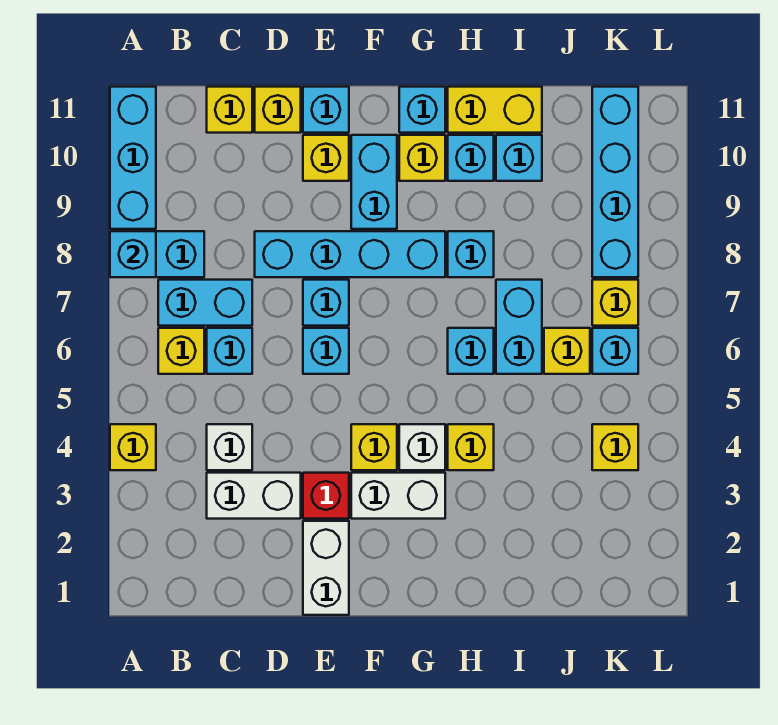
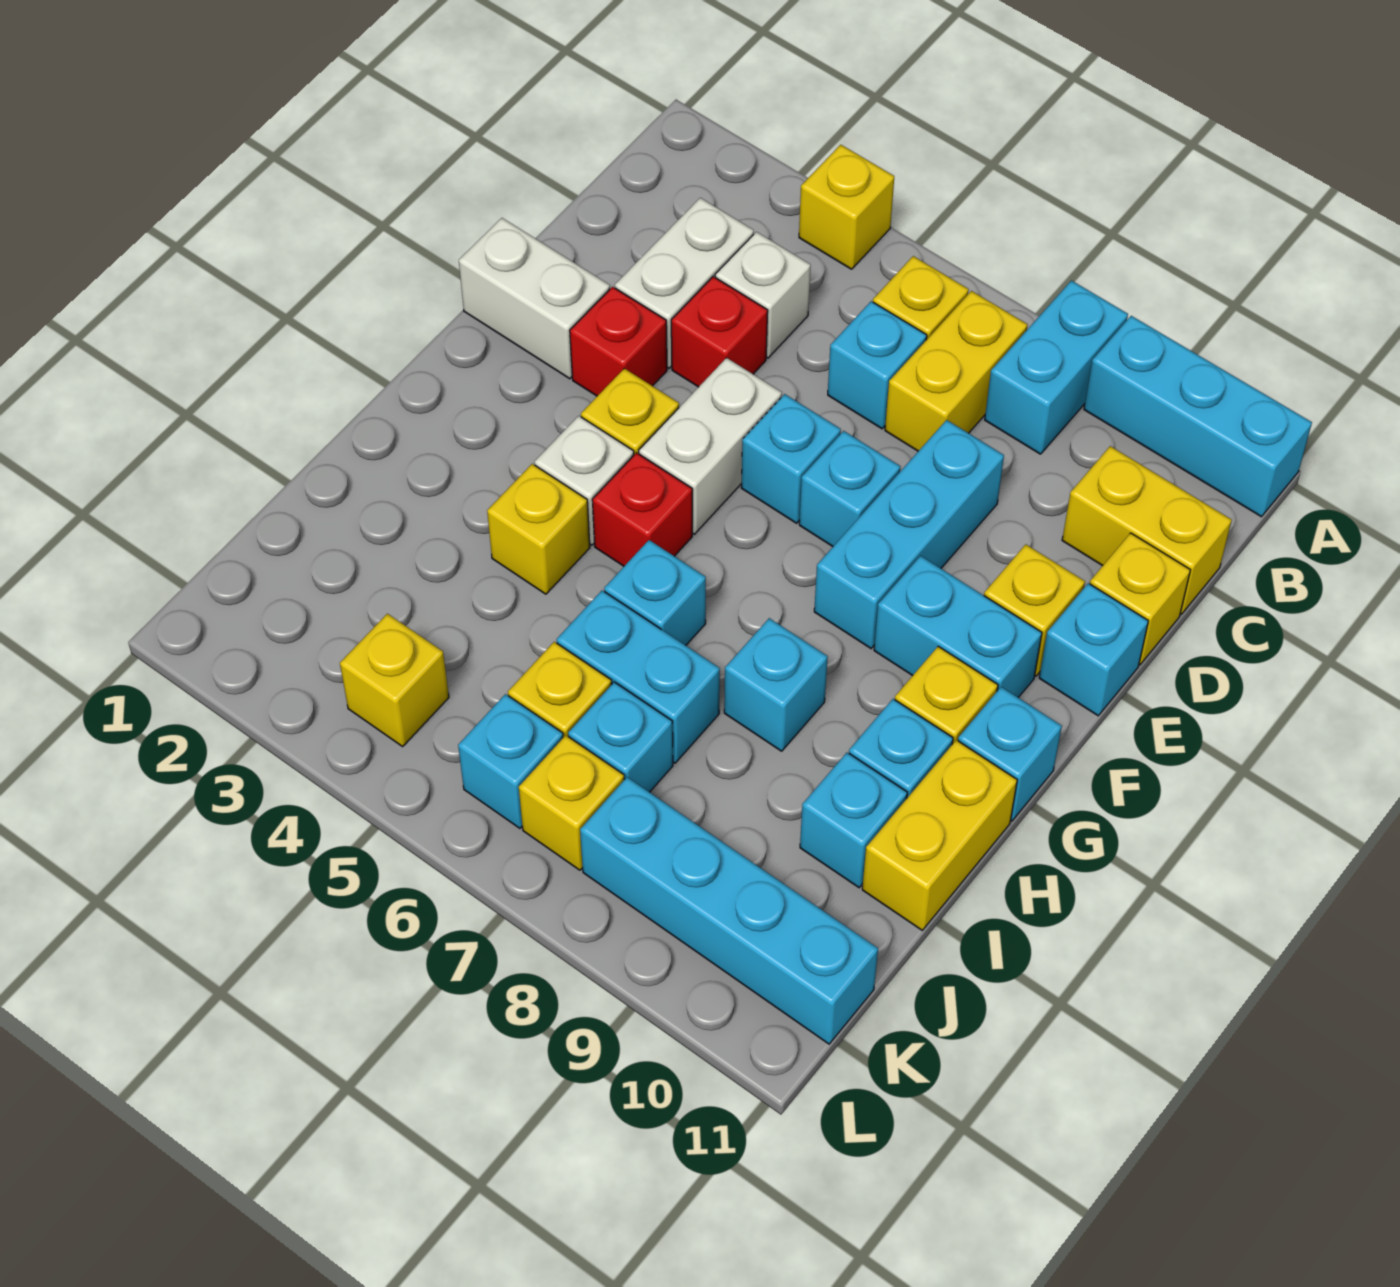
cyan brick A8 level 2 -> cyan brick J7 level 1
cyan brick B7:C7 level 1 -> yellow brick B7:C7 level 1
yellow brick C11 level 1 -> yellow brick C10:C11 level 1
none -> red brick D4 level 1
cyan brick D8:G8 level 1 -> cyan brick D8:F8 level 1
white brick F3:G3 level 1 -> white brick E5:F5 level 1
none -> red brick G5 level 1

